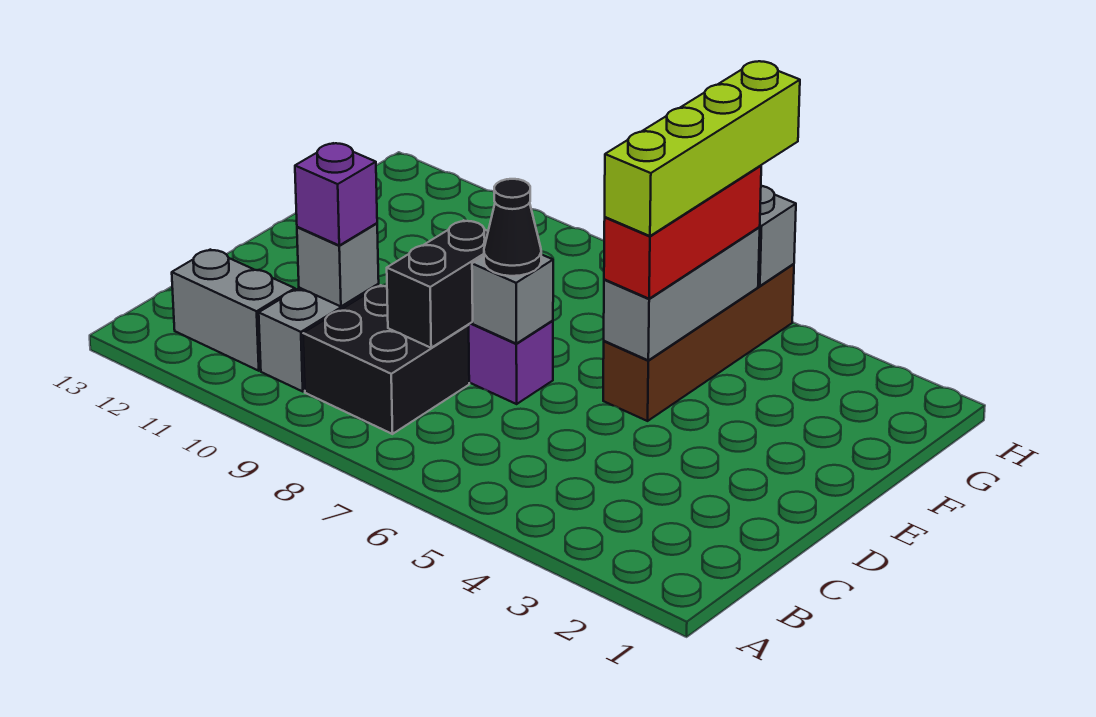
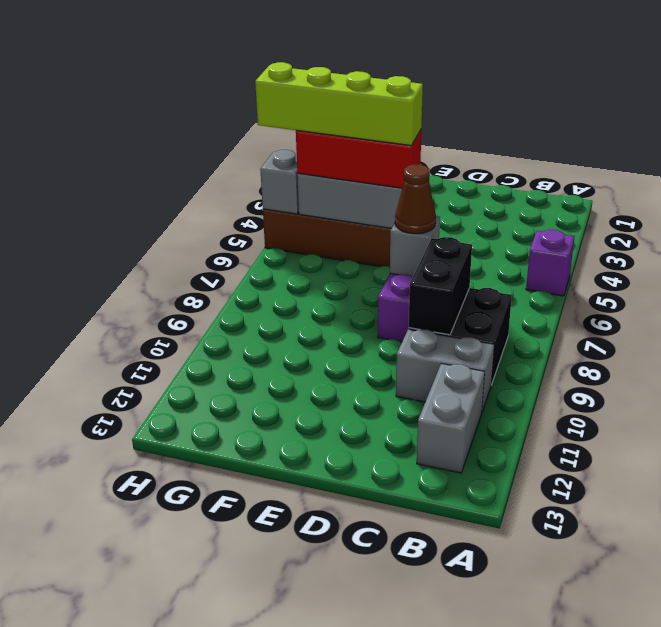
black brick C8:D8 level 2 -> black brick C8:C9 level 2
grey brick C10 level 2 -> none
purple brick C10 level 3 -> purple brick A5 level 1
black cone D7 level 3 -> brown cone D7 level 3

